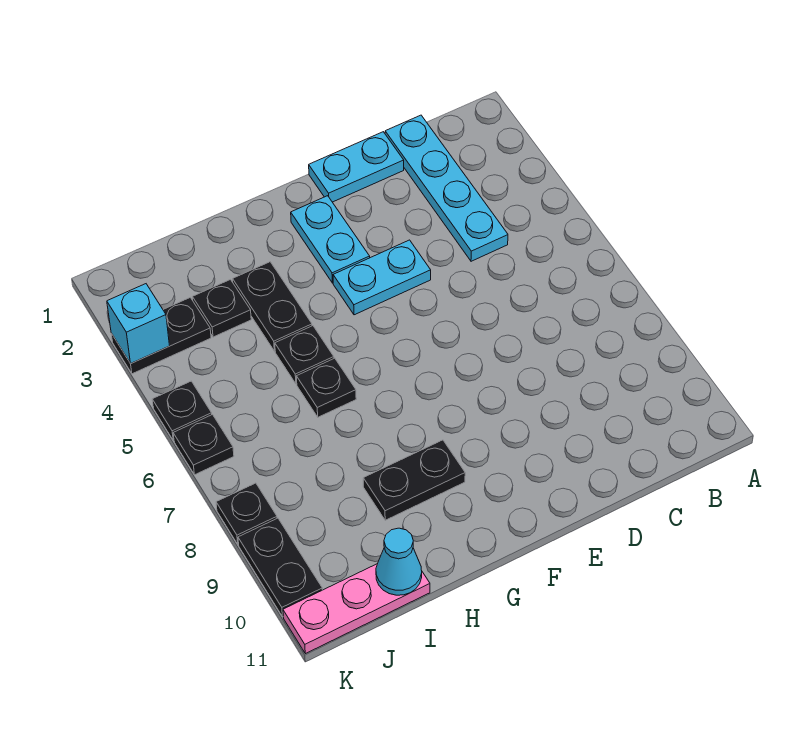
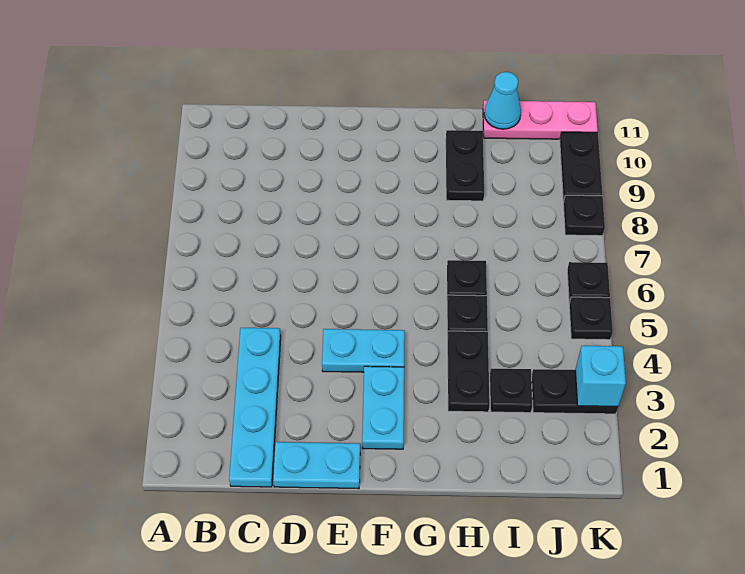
black plate G9:H9 level 1 -> black plate H9:H10 level 1

